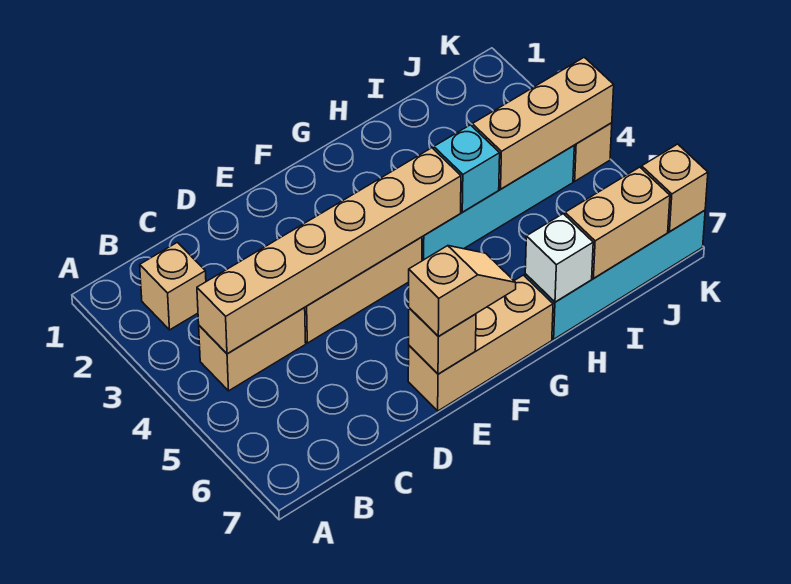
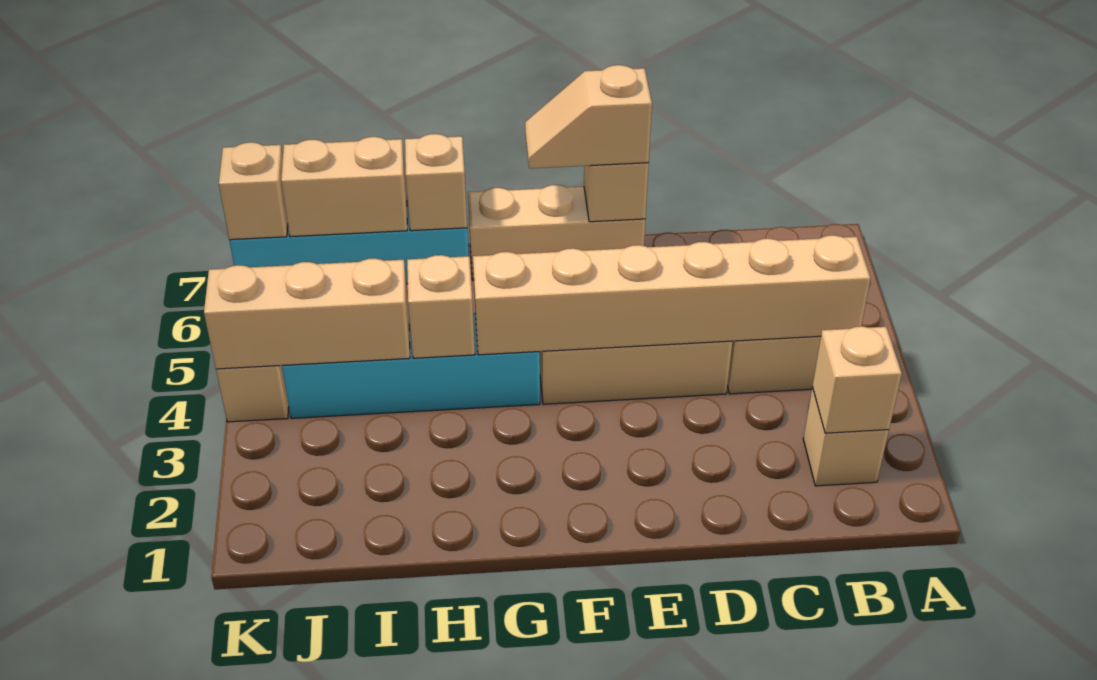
none -> tan brick B2 level 2
cyan brick H4 level 2 -> tan brick H4 level 2
white brick H7 level 2 -> tan brick H7 level 2

